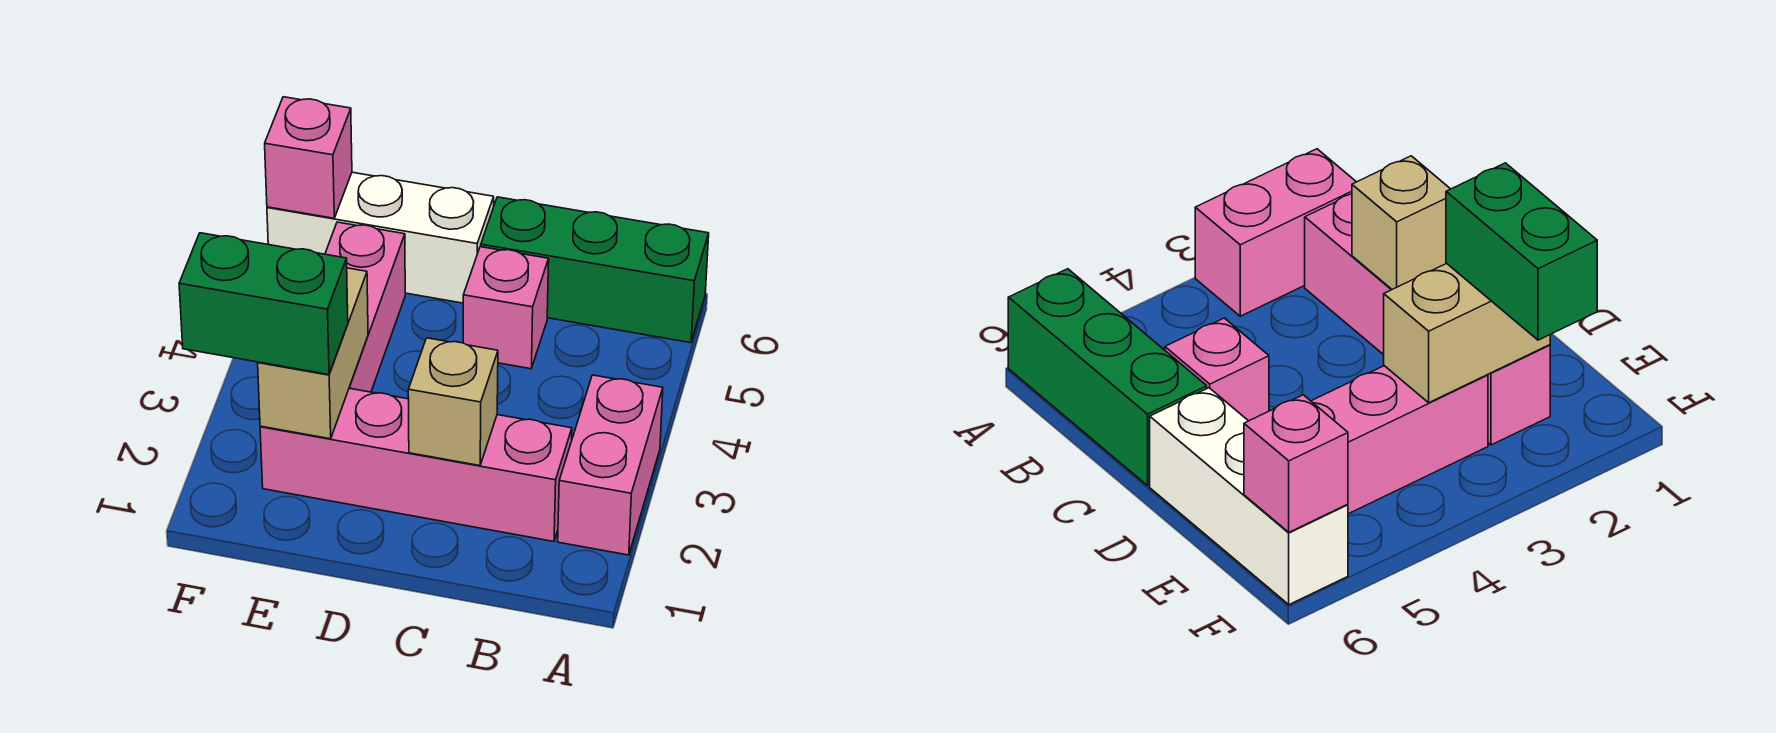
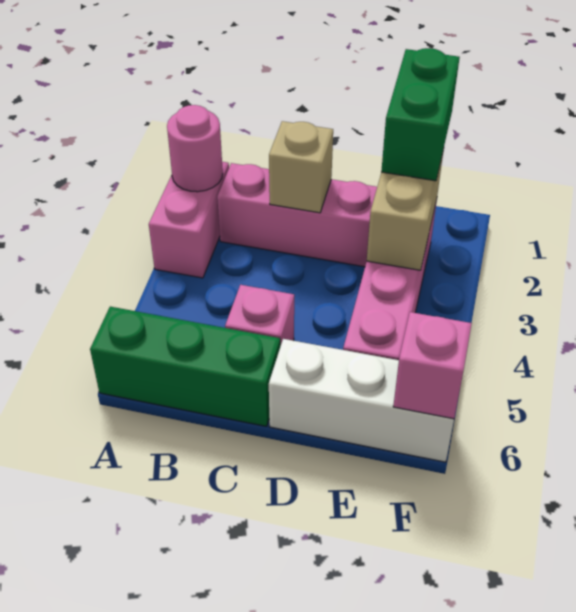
none -> pink round brick A2 level 2
green brick E2:F2 level 3 -> green brick E1:E2 level 3

